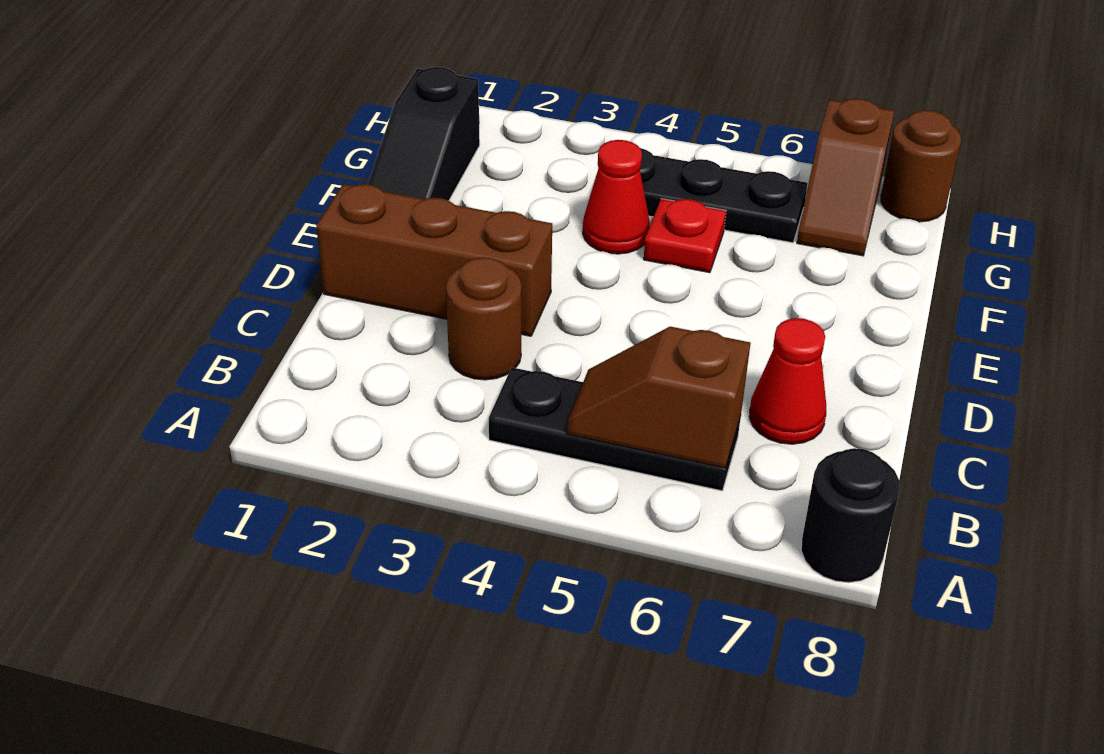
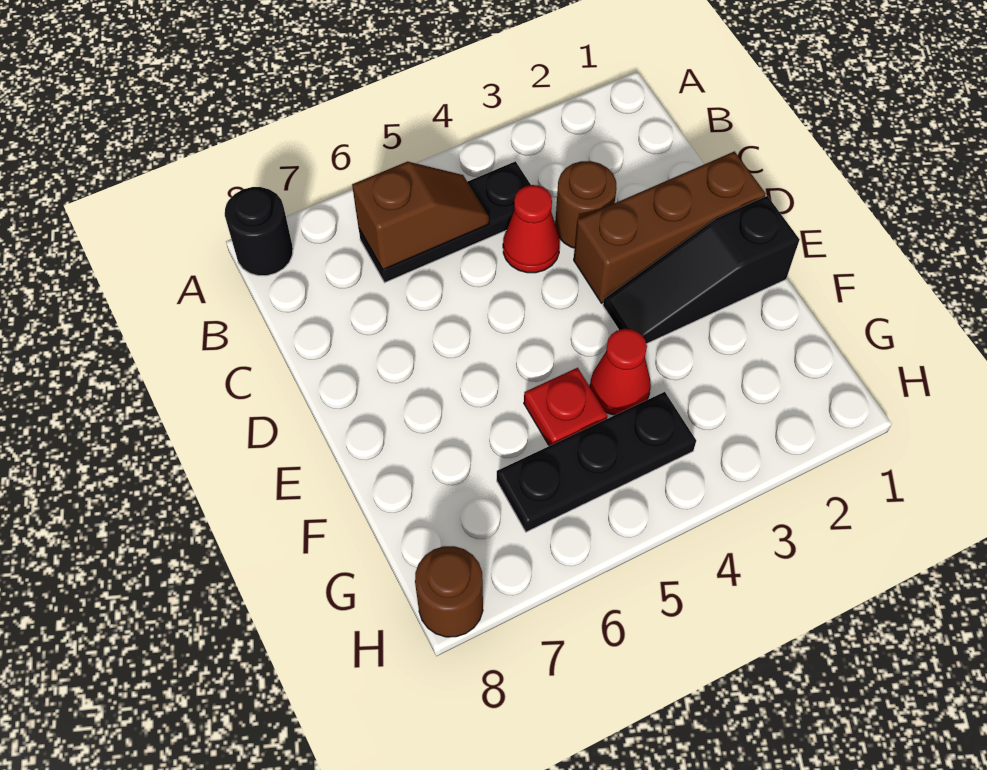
red cone C7 level 1 -> red cone C4 level 1
black slope E1:G1 level 1 top G -> black slope E1:E3 level 1 top 1
brown slope G7:H7 level 1 top H -> none

